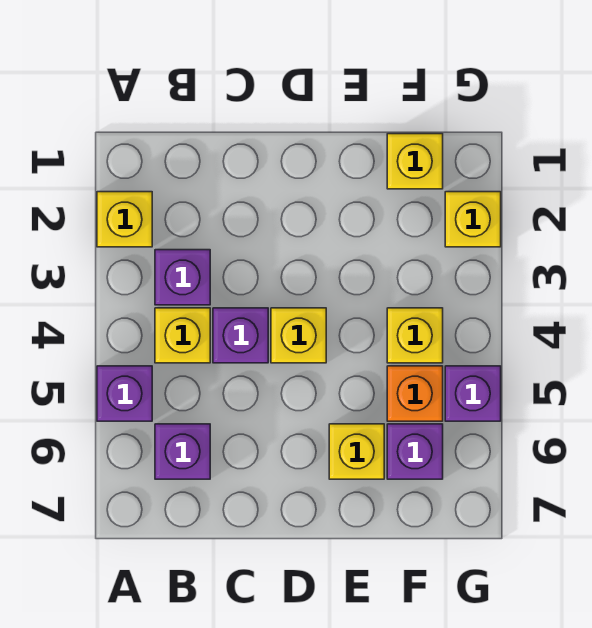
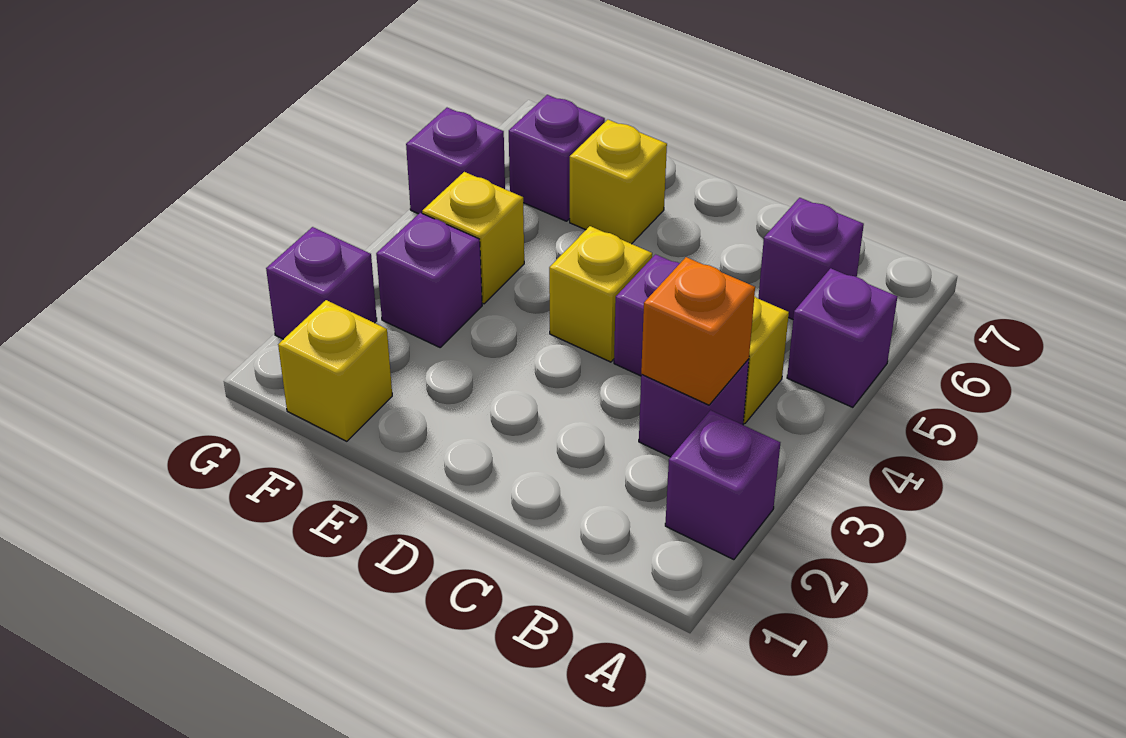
yellow brick A2 level 1 -> purple brick A2 level 1
none -> purple brick F3 level 1
orange brick F5 level 1 -> orange brick B3 level 2
yellow brick G2 level 1 -> purple brick G2 level 1

